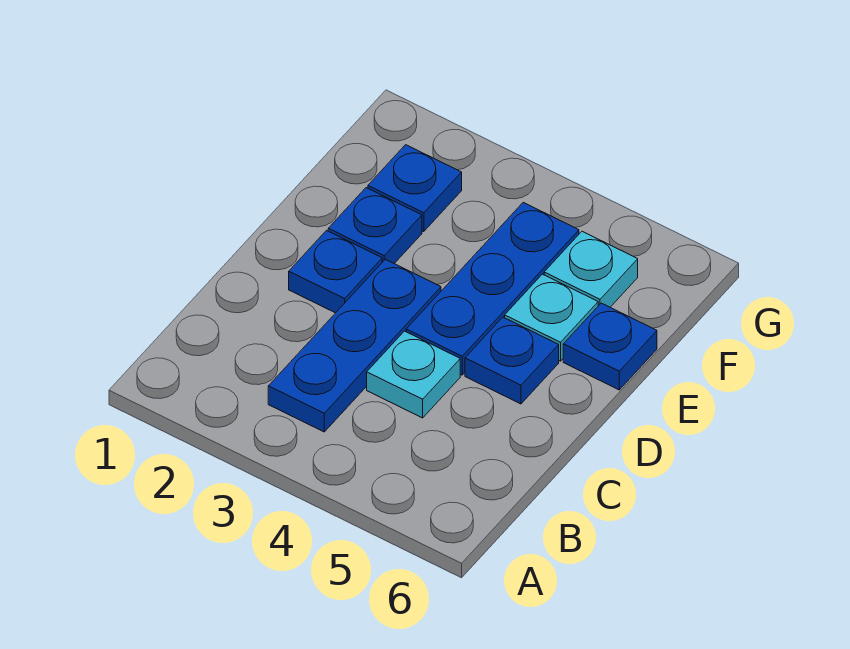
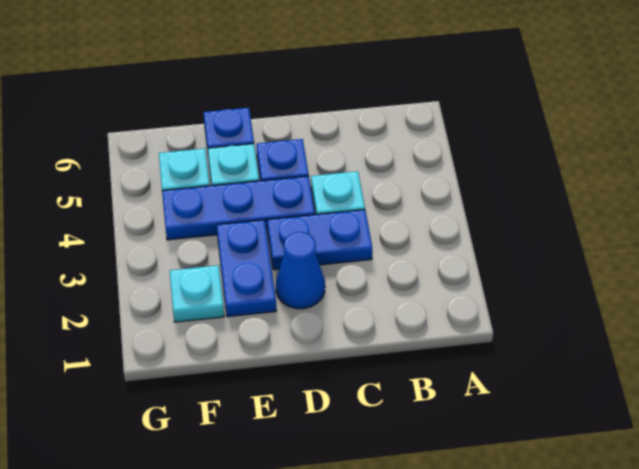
blue plate B3:D3 level 1 -> blue plate C3:D3 level 1
blue plate D2 level 1 -> blue cone D2 level 1
blue plate E2 level 1 -> blue plate E2:E3 level 1
blue plate F2 level 1 -> cyan plate F2 level 1

